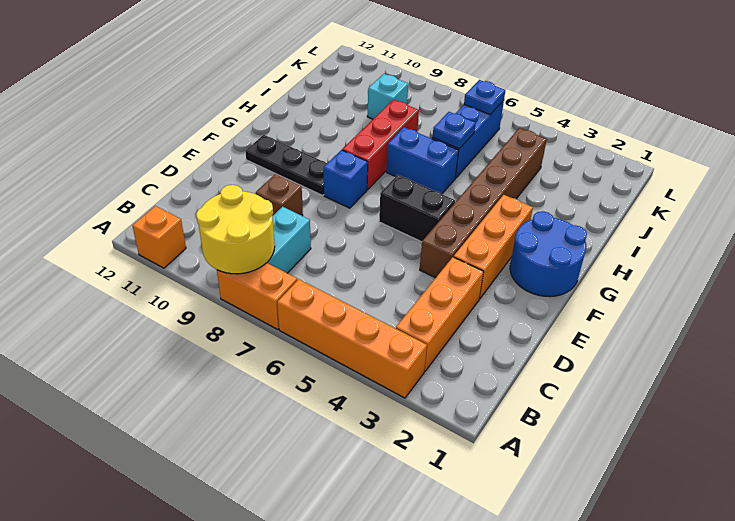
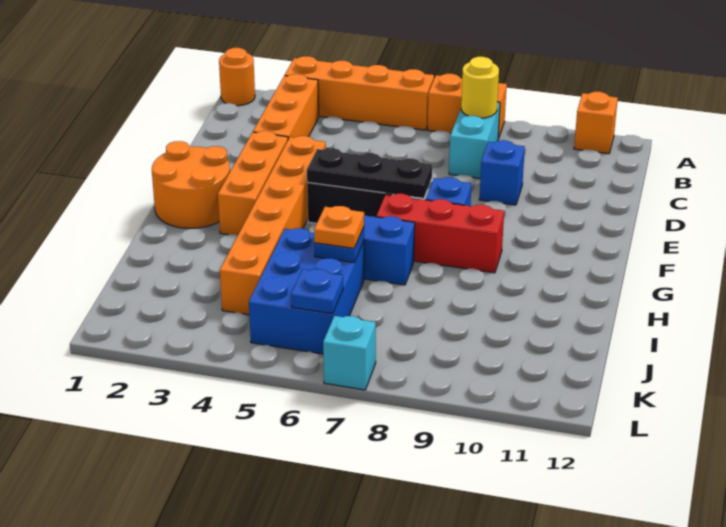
none -> orange round brick A1 level 1
yellow round brick A8:B9 level 2 -> yellow round brick B8 level 2
brown brick D9 level 1 -> blue brick D9 level 1
brown brick E4:J4 level 1 -> orange brick E4:J4 level 1
blue round brick F1:G2 level 1 -> orange round brick F1:G2 level 1
black plate F9:F11 level 1 -> black plate F5:F7 level 2
red brick G8:I8 level 1 -> red brick G7:G9 level 1
blue brick I6:K6 level 1 -> blue brick I5:K6 level 1
none -> orange plate I6 level 3
cyan brick J9 level 1 -> cyan brick L7 level 1

